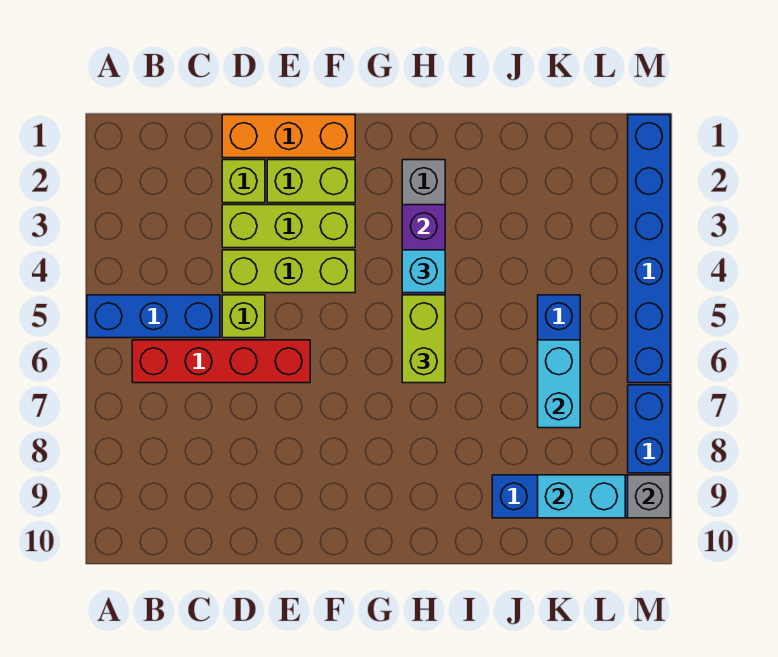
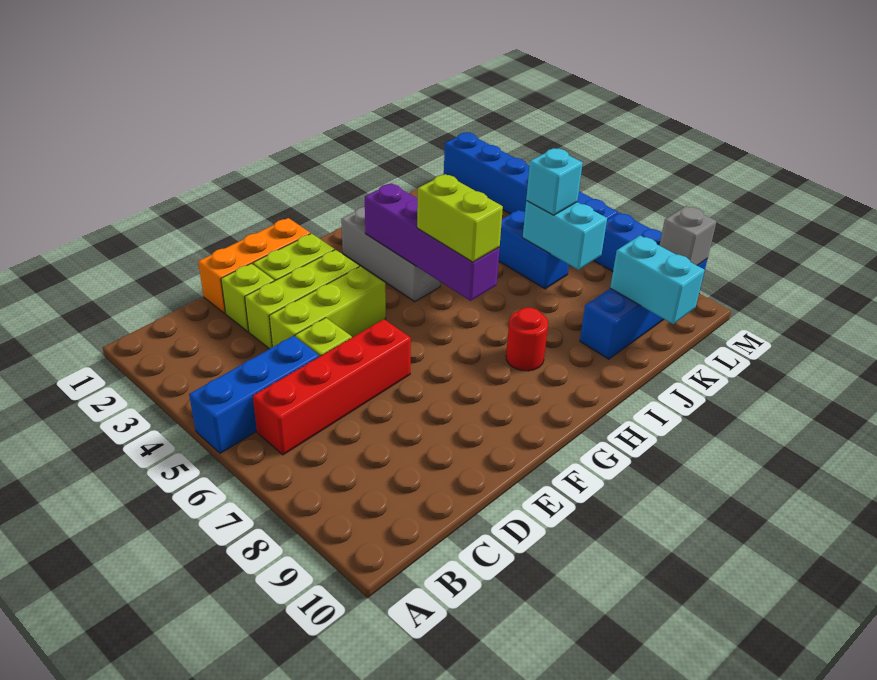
cyan brick H4 level 3 -> cyan brick K6 level 3
none -> red round brick H8 level 1
cyan brick K9:L9 level 2 -> cyan brick K9:K10 level 2

